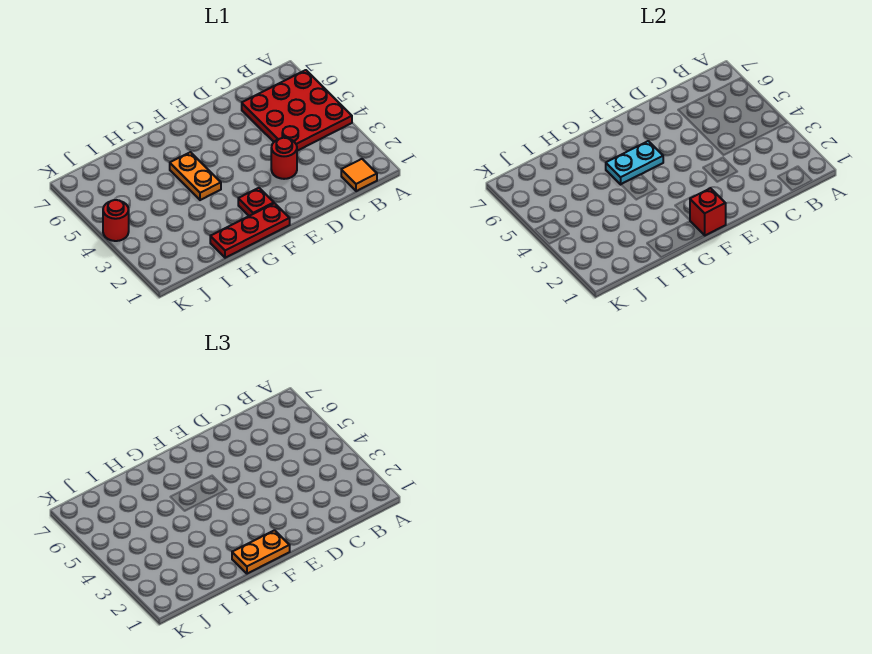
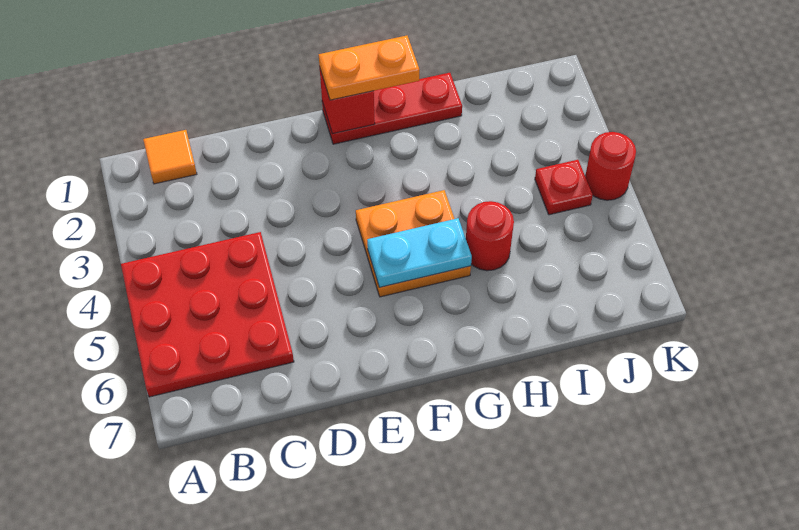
red round brick D3 level 1 -> red round brick H5 level 1
red plate F2 level 1 -> red plate J4 level 1
orange plate G4:G5 level 1 -> orange plate F4:G5 level 1

